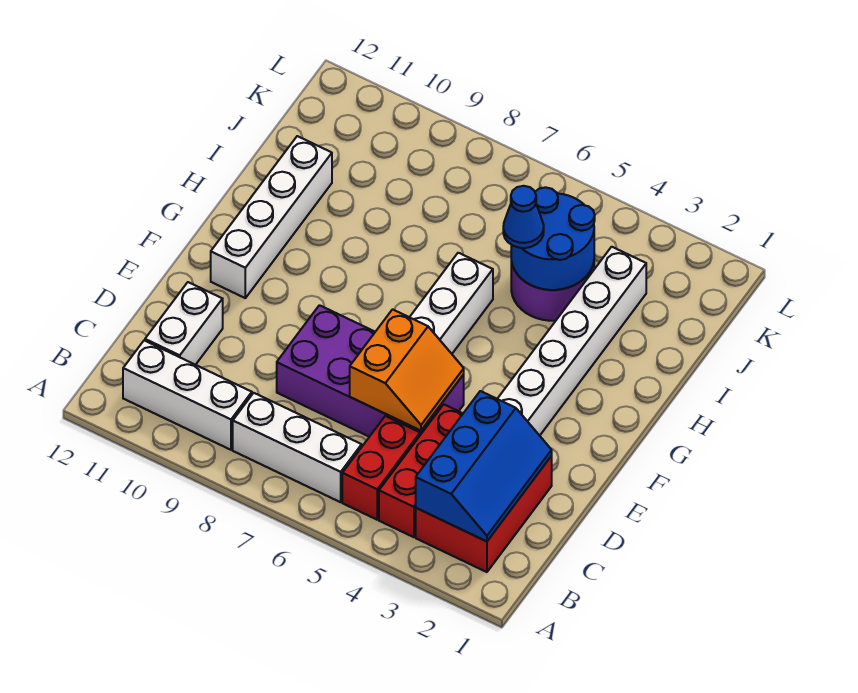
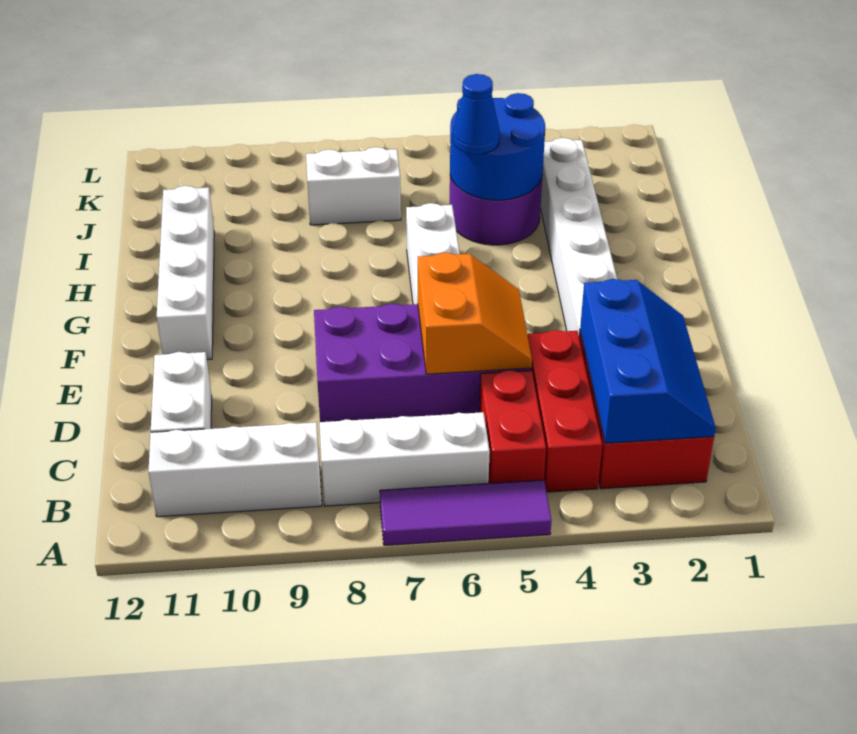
none -> purple tile A5:A7 level 1
none -> white brick J7:J8 level 1

